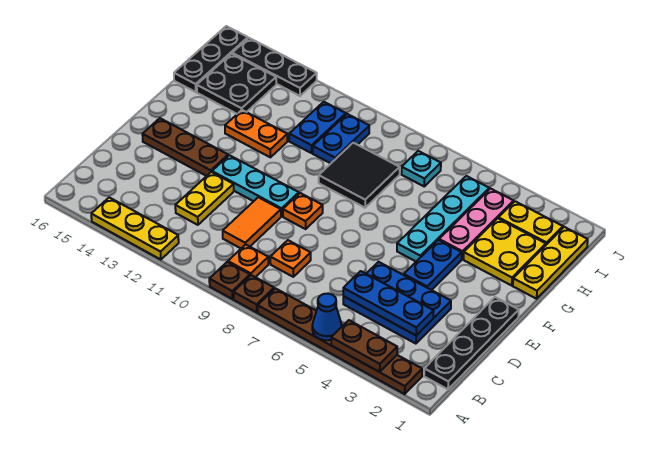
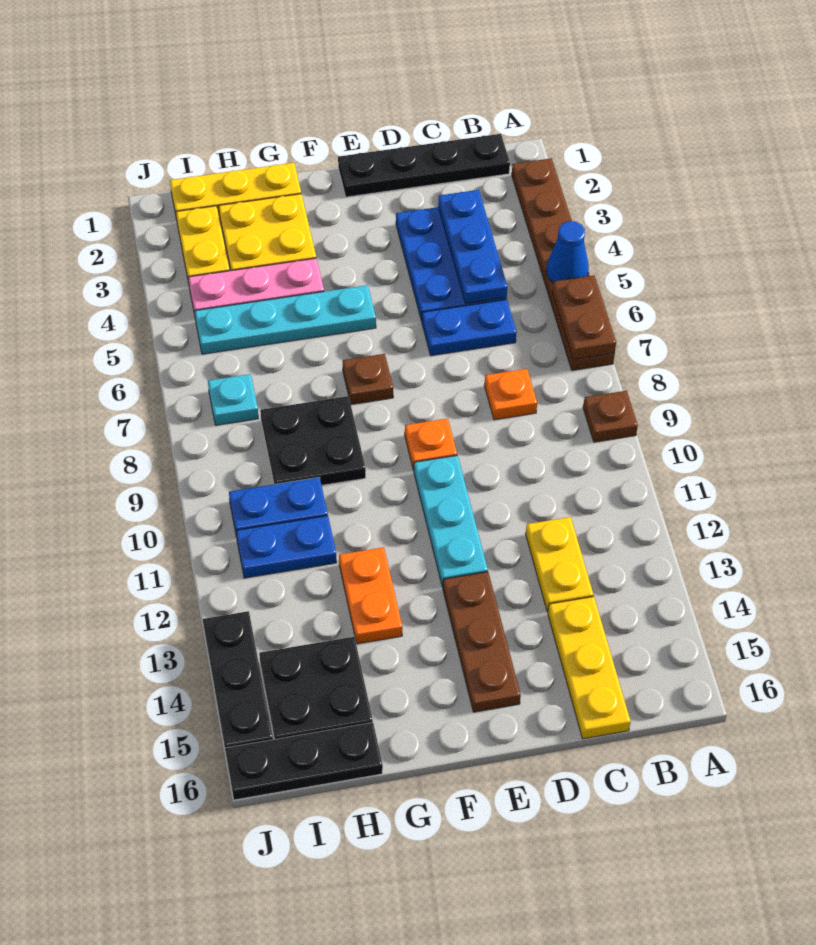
brown plate A3:A4 level 2 -> brown plate A6:A7 level 2
brown plate A8 level 1 -> brown plate F7 level 1
yellow plate A12:A14 level 1 -> yellow plate C14:C16 level 1
orange plate B9 level 1 -> none
orange tile C10:D10 level 1 -> none
yellow plate C12:D12 level 1 -> yellow plate C12:C13 level 1
blue plate E4:F4 level 1 -> blue plate C6:D6 level 1
black tile G8:H9 level 1 -> black plate G8:H9 level 1

